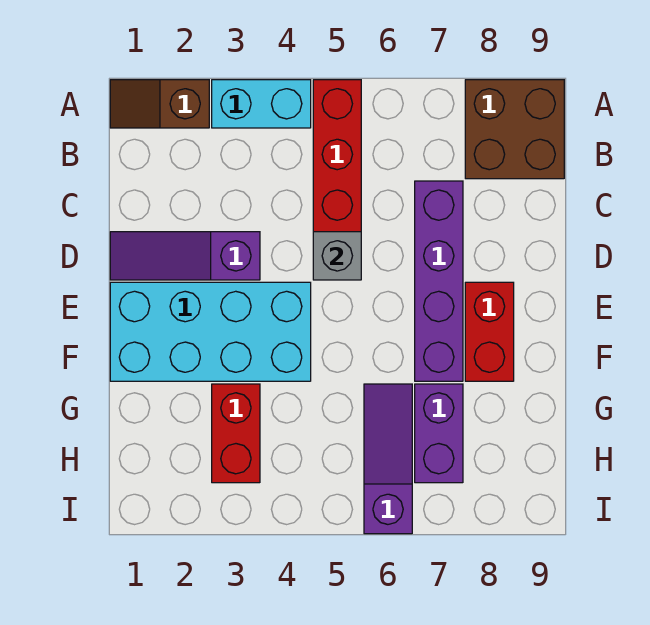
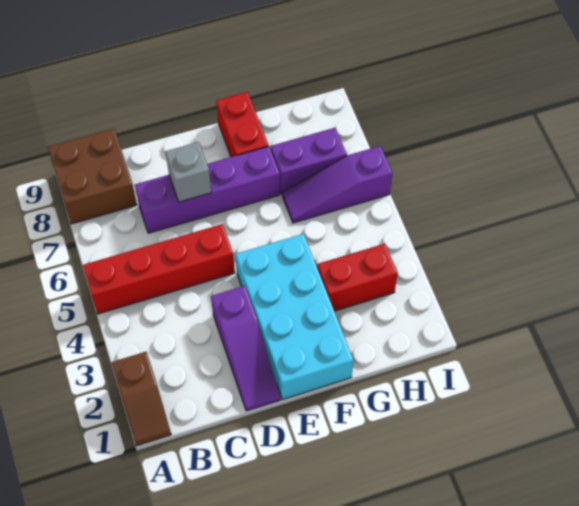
cyan brick A3:A4 level 1 -> none
grey brick D5 level 2 -> grey brick D7 level 2
red brick E8:F8 level 1 -> red brick F8:F9 level 1

